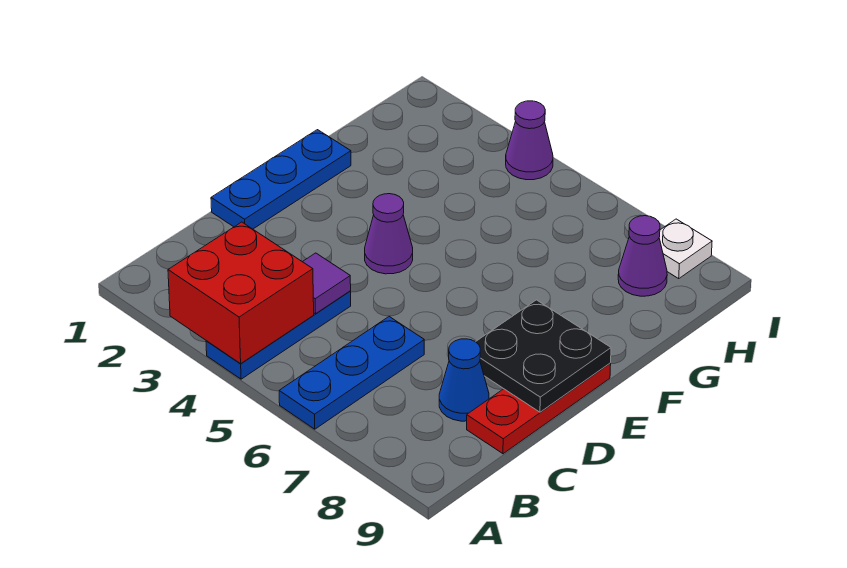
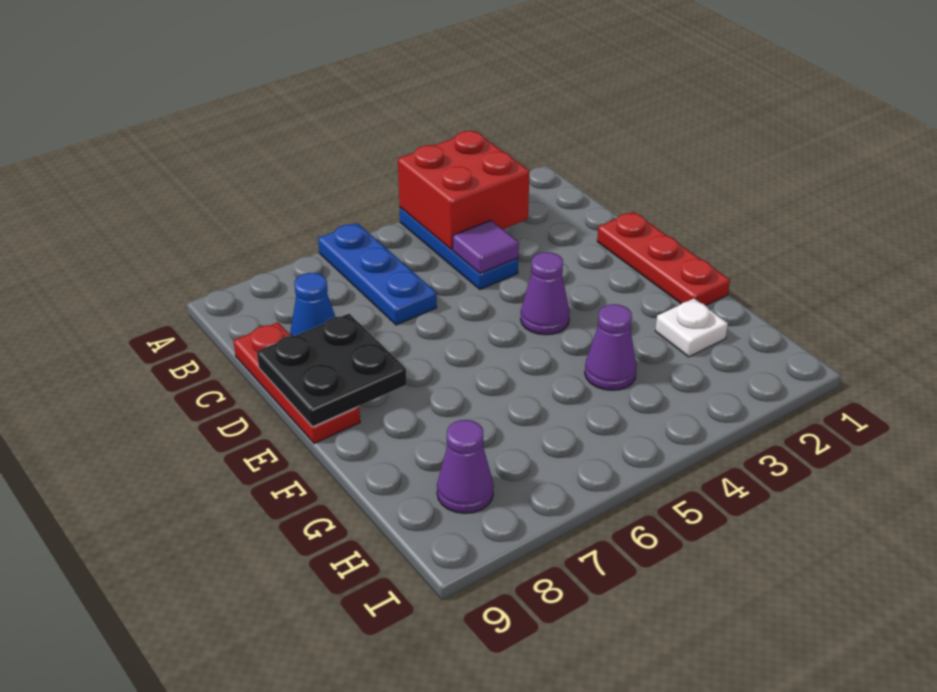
blue plate D1:F1 level 1 -> red plate D1:F1 level 1
purple cone I4 level 1 -> purple cone G4 level 1
white plate I8 level 1 -> white plate G2 level 1

